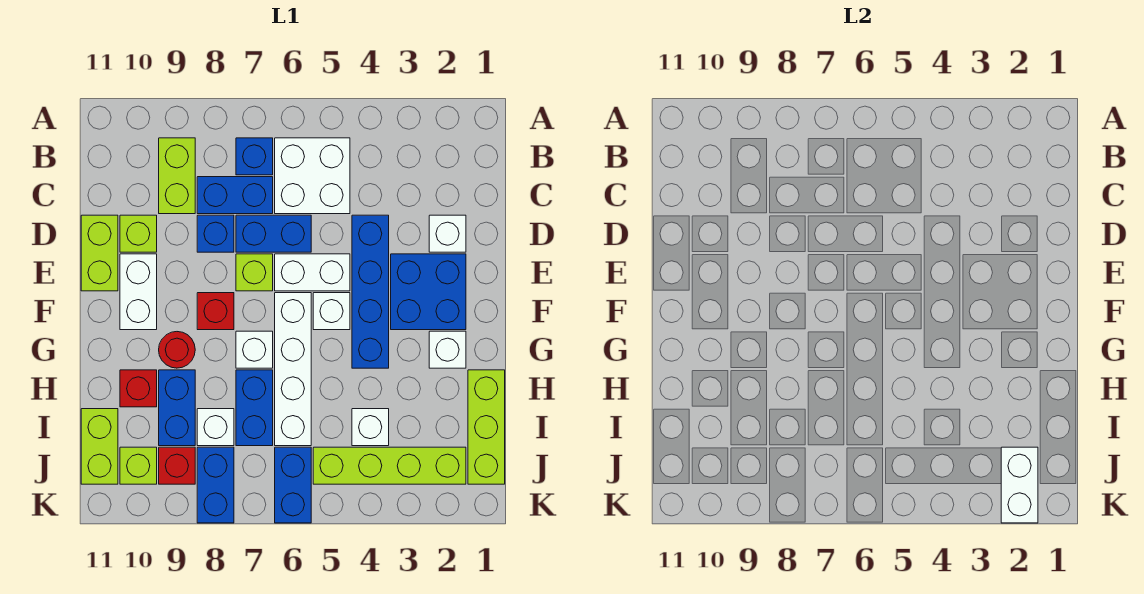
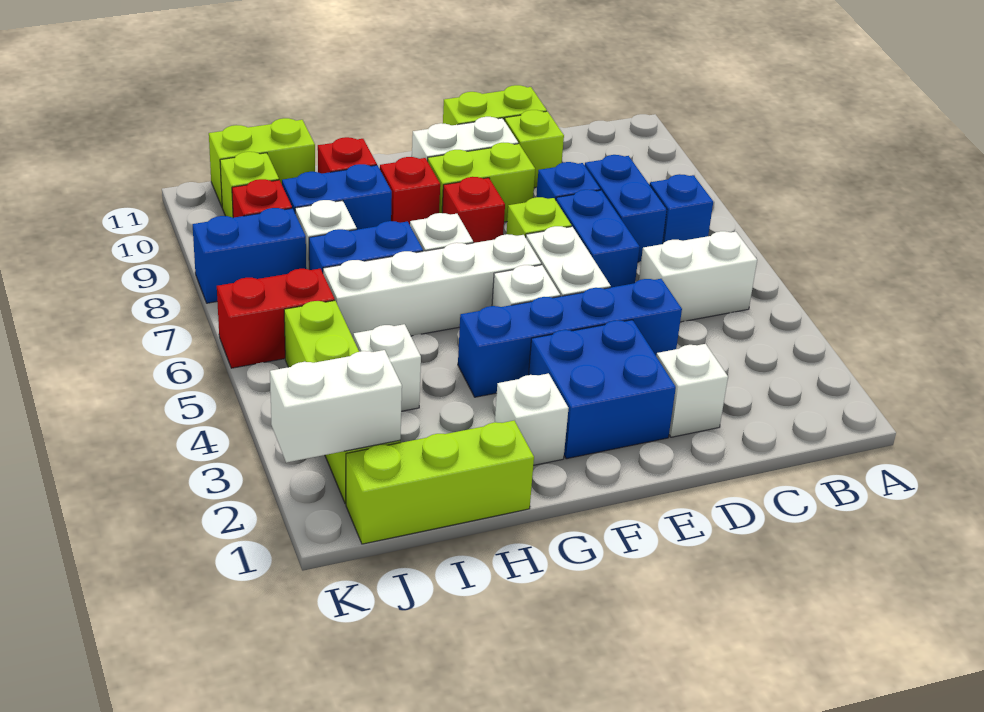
white brick B5:C6 level 1 -> white brick B5:C5 level 1
lime brick B9:C9 level 1 -> lime brick E9:F9 level 1
red round brick G9 level 1 -> red brick G9 level 1
blue brick J6:K6 level 1 -> red brick J6:K6 level 1

